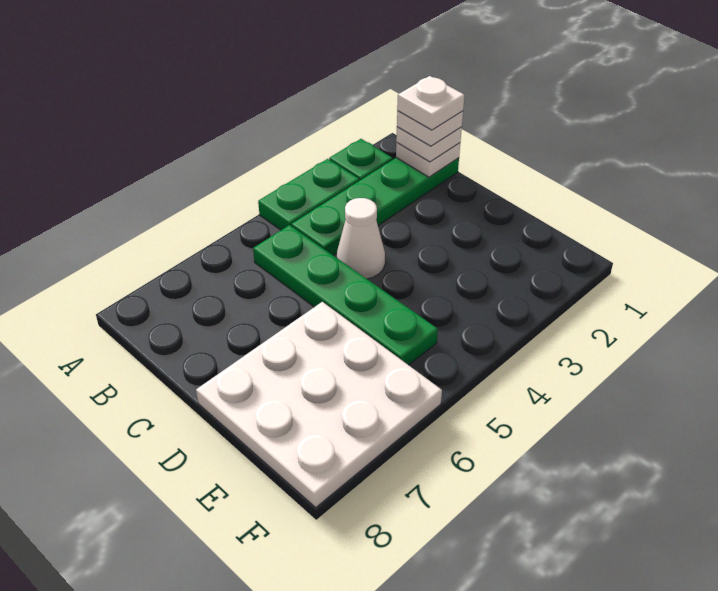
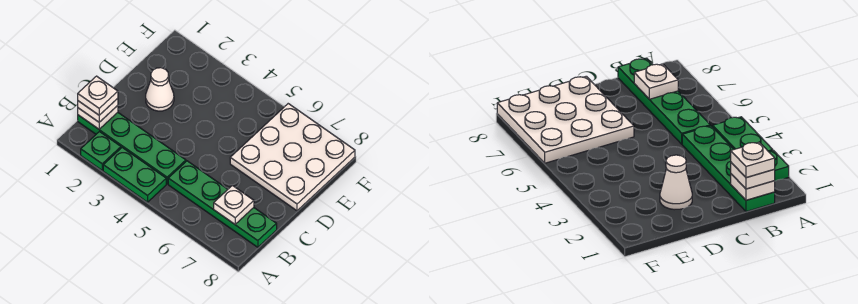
white plate B1 level 5 -> white plate B7 level 2
green plate B5:E5 level 1 -> green plate B5:B8 level 1
white cone C4 level 1 -> white cone D2 level 1

